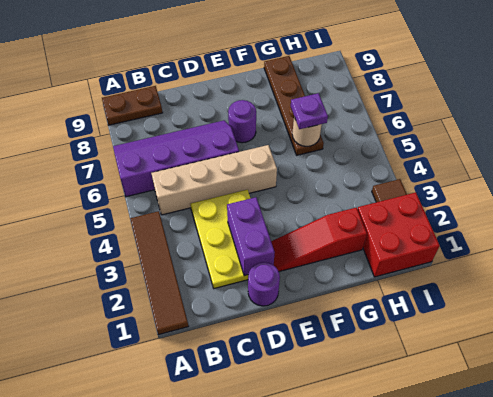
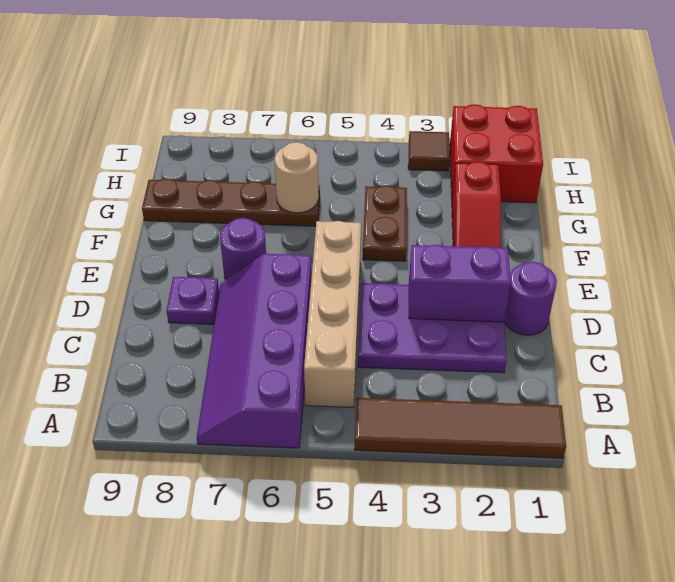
brown plate A9:B9 level 1 -> brown plate F4:G4 level 1
yellow plate C2:D4 level 1 -> purple plate C2:D4 level 1
purple plate G6 level 3 -> purple plate D8 level 1

